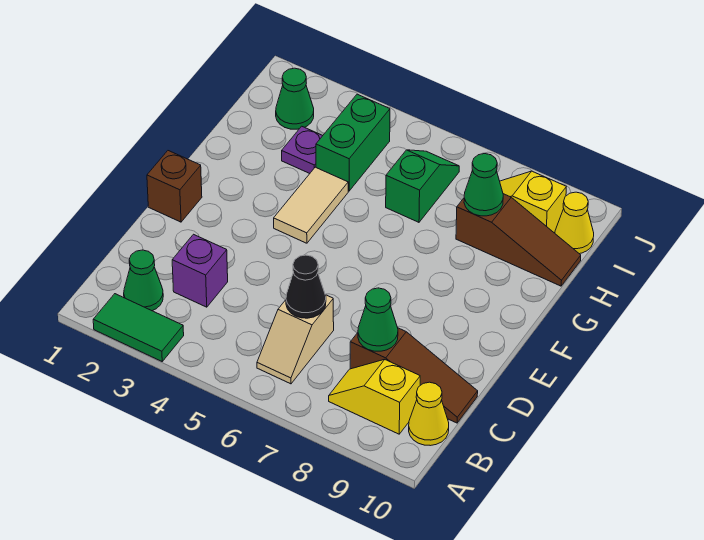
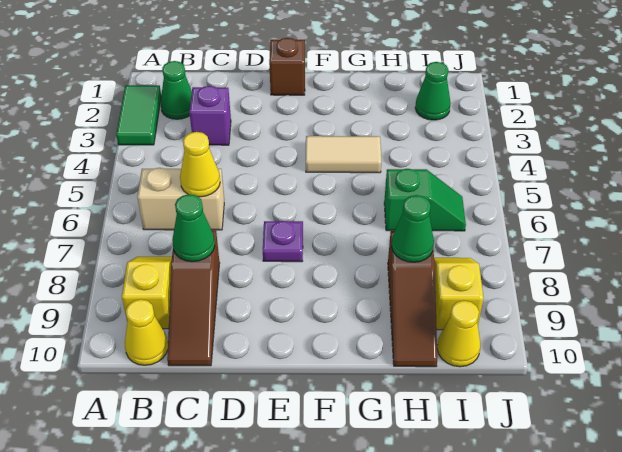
tan slope B6:C6 level 1 top C -> tan brick B6:C6 level 1
black cone C6 level 2 -> yellow cone C6 level 2
purple plate H3 level 1 -> purple plate E7 level 1
green brick H4:I4 level 1 -> none

